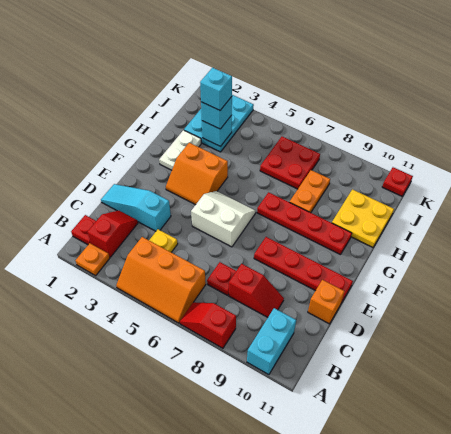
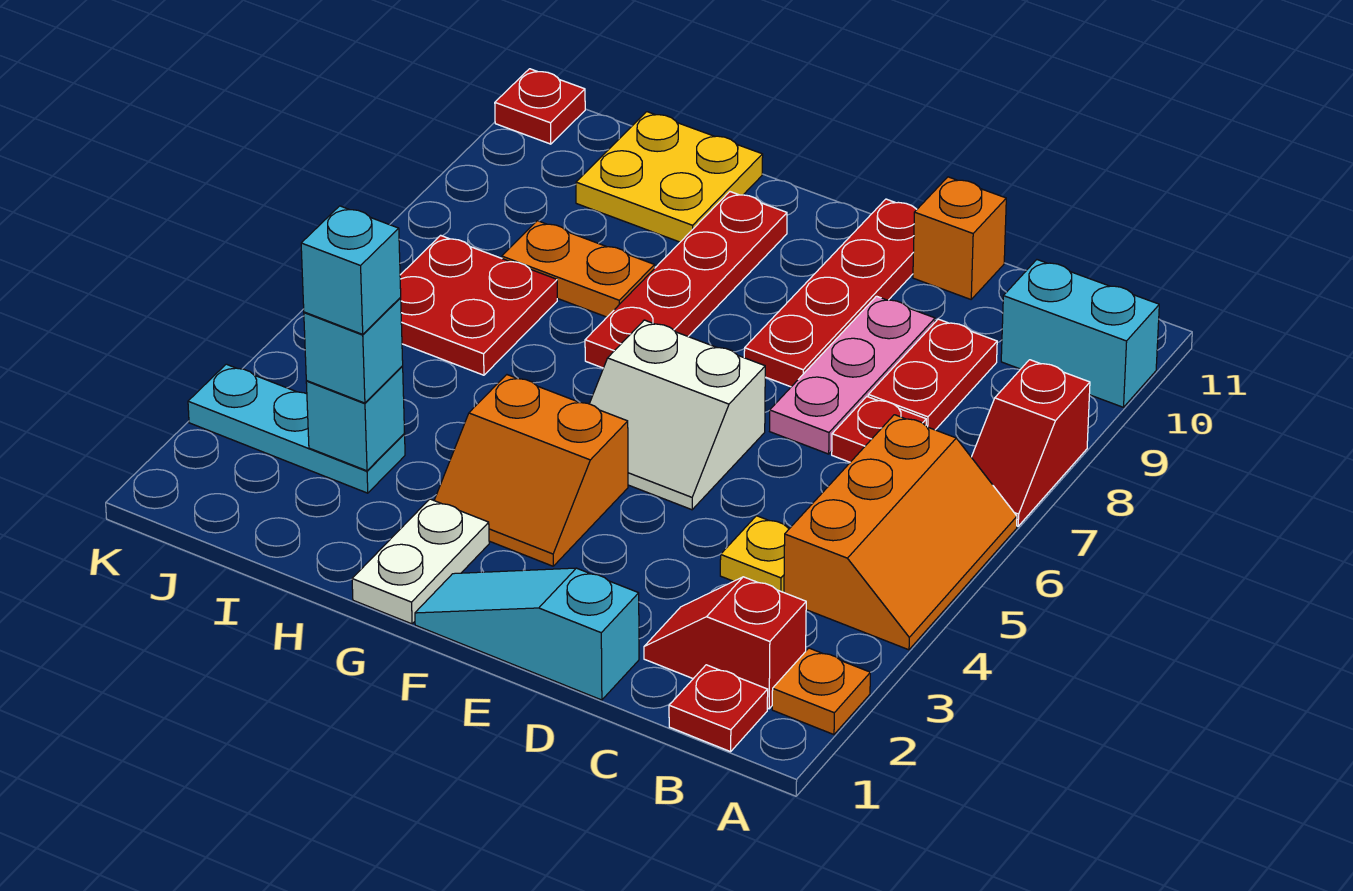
red slope C8:C9 level 1 top 8 -> red plate C8:C9 level 1
cyan slope D1:D3 level 1 top 3 -> cyan slope D1:F1 level 1 top D
none -> pink plate D7:D9 level 1
white slope E5:F6 level 1 top E -> white slope E5:F6 level 1 top 6
orange slope F3:G4 level 1 top G -> orange slope F3:G4 level 1 top 4
white plate G2:H2 level 1 -> white plate G1:G2 level 1
cyan plate I2:K3 level 1 -> cyan plate I3:K3 level 1

